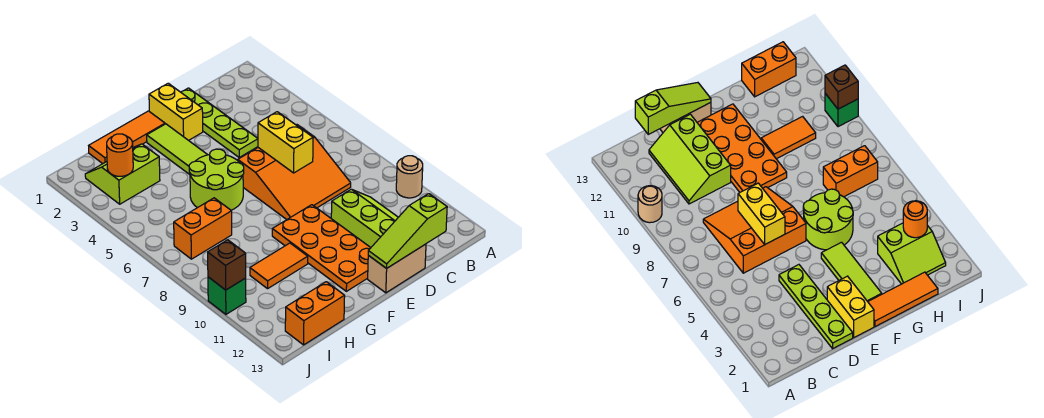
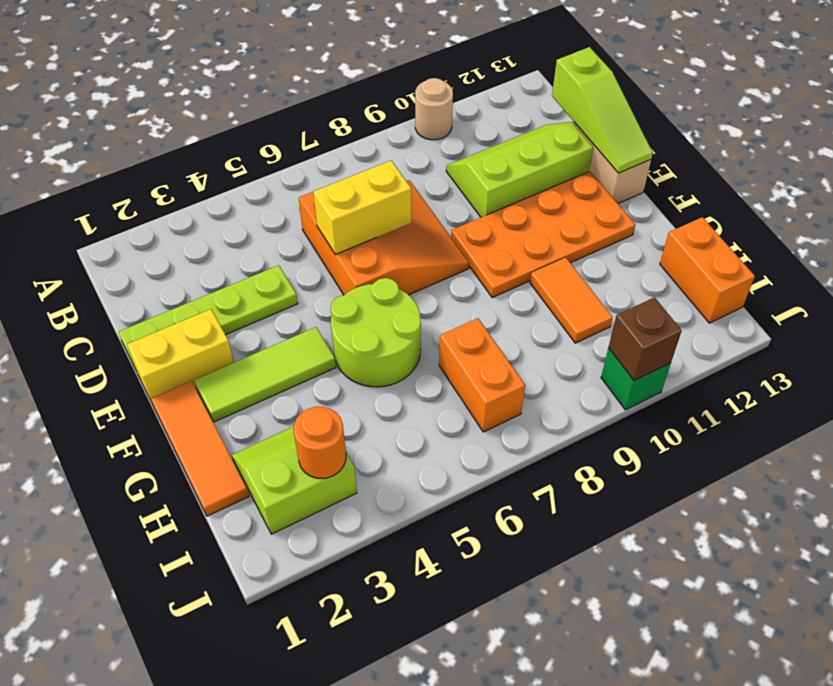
lime slope H2:I3 level 1 top 3 -> lime slope H2:I3 level 1 top I

